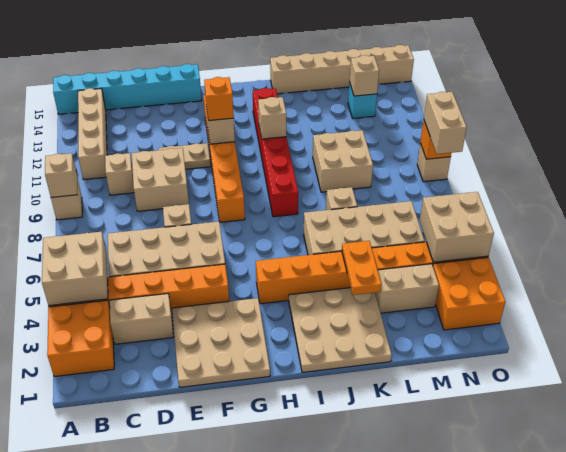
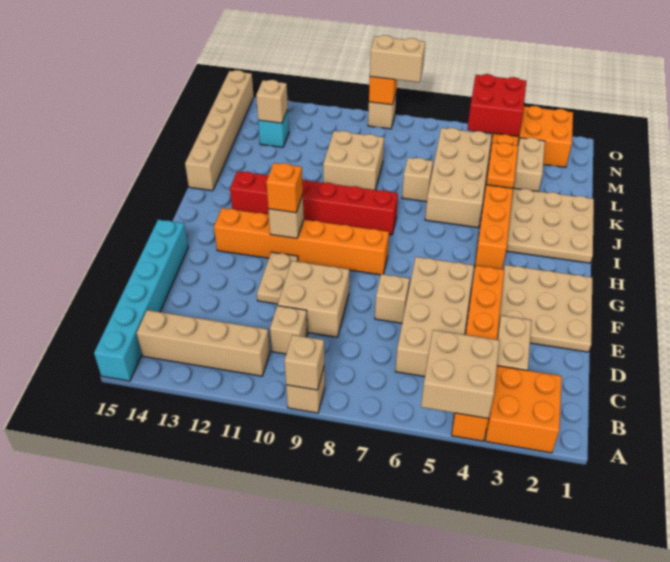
tan brick I11 level 2 -> none
orange plate K3:K4 level 2 -> orange plate K4:L4 level 2
tan brick N4:O5 level 2 -> red brick N4:O5 level 2

